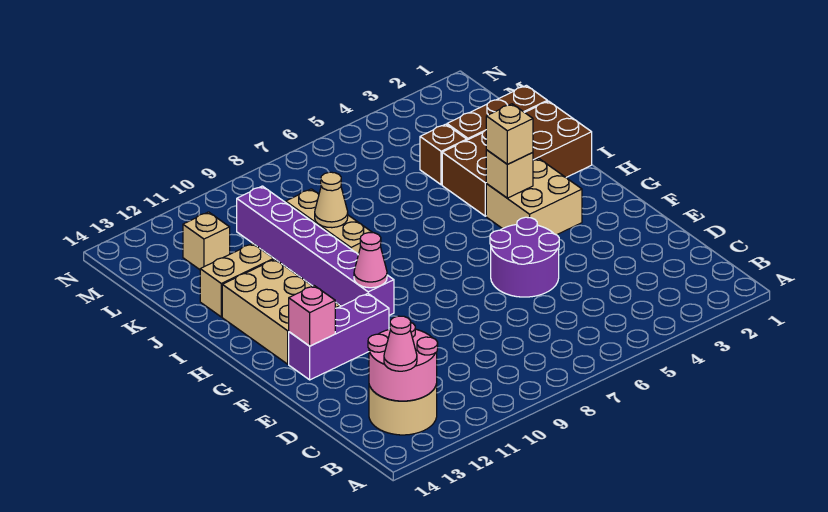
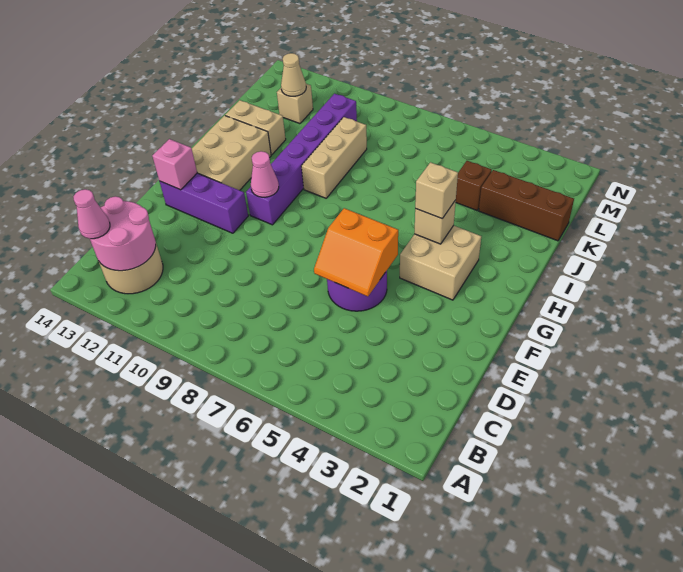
none -> orange slope E5:F6 level 2 top F
brown brick I1:J4 level 1 -> none
tan cone J9 level 2 -> tan cone L12 level 2

